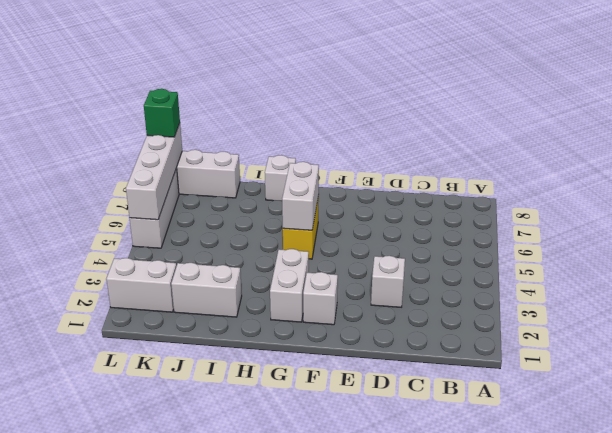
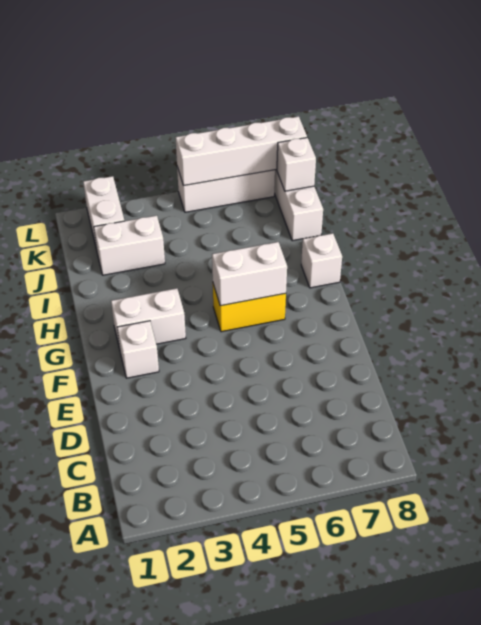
white brick D3 level 1 -> white brick K8 level 2
white brick I2:J2 level 1 -> white brick J2:J3 level 1
green brick L8 level 3 -> none

